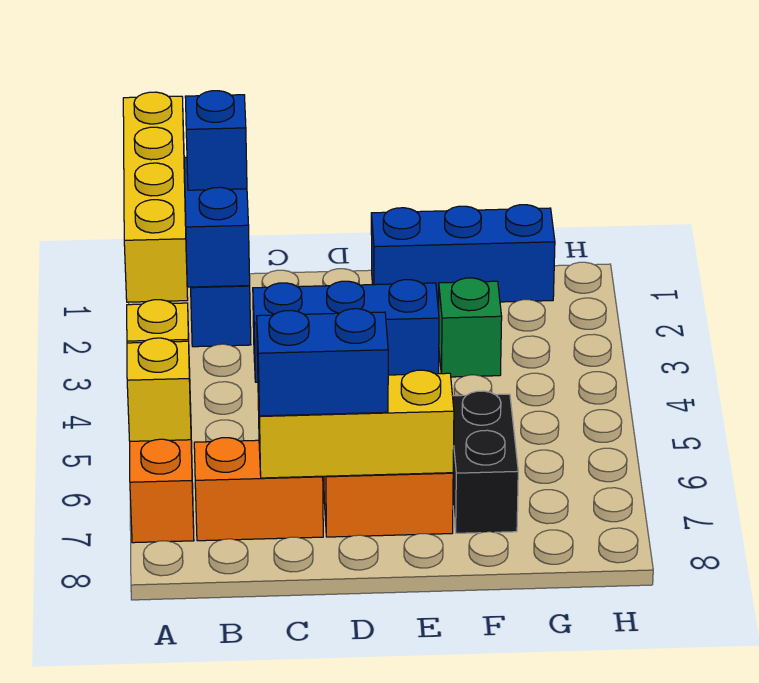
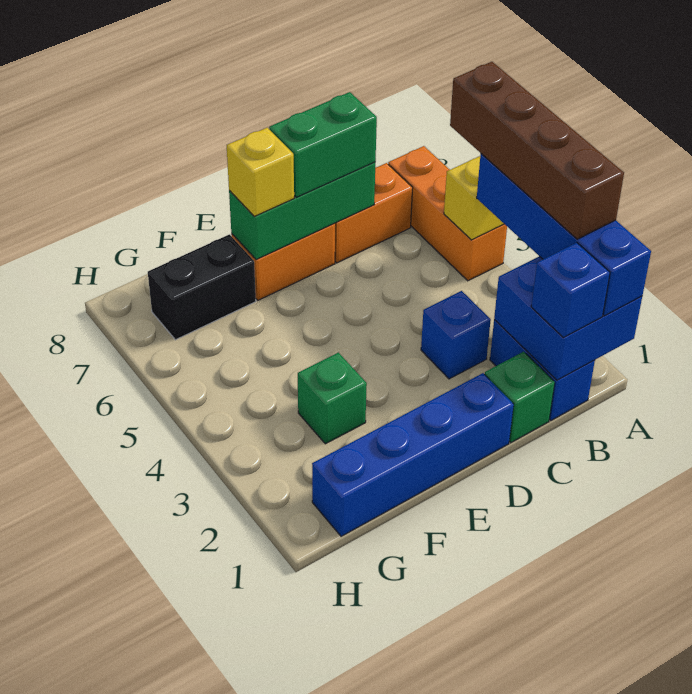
yellow brick A1:A4 level 3 -> blue brick A1:A4 level 3
none -> brown brick A2:A5 level 4
yellow brick A6 level 2 -> yellow brick E7 level 3
none -> green brick C1 level 1
blue brick C3:E3 level 1 -> blue brick C3 level 1
yellow brick C7:E7 level 2 -> green brick C7:E7 level 2
blue brick C7:D7 level 3 -> green brick C7:D7 level 3
blue brick E1:G1 level 1 -> blue brick D1:G1 level 1
black brick F6:F7 level 1 -> black brick F7:G7 level 1

